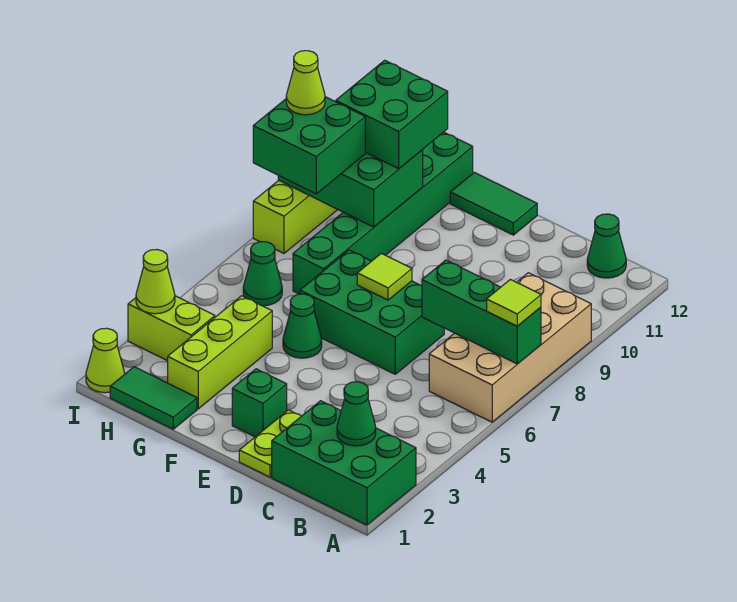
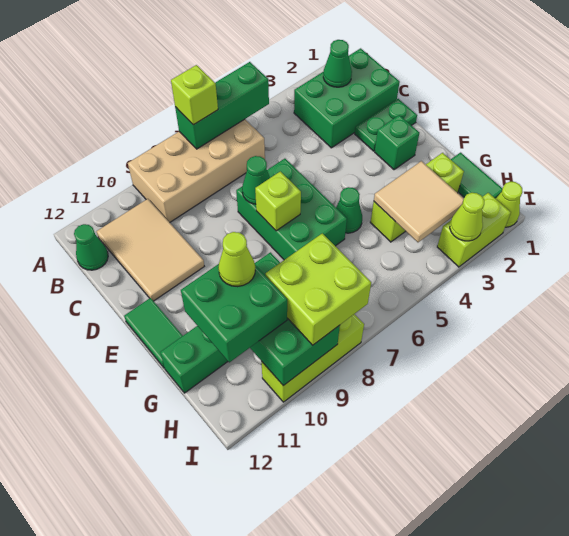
green brick A1:C2 level 1 -> green brick B1:C3 level 1
green brick A7:C7 level 2 -> green brick A5:A7 level 2
lime tile A7 level 3 -> lime brick A7 level 3
none -> tan tile B10:D11 level 1
lime plate D1:D2 level 1 -> green plate D1:D2 level 1
lime tile E7 level 2 -> lime brick E7 level 2
none -> tan tile G3:H4 level 2
lime brick H3:I3 level 1 -> lime brick I2:I3 level 1
green cone H6 level 1 -> green cone D7 level 2
green brick H8:I9 level 3 -> lime brick H8:I9 level 3
lime cone I9 level 4 -> lime cone G10 level 4

